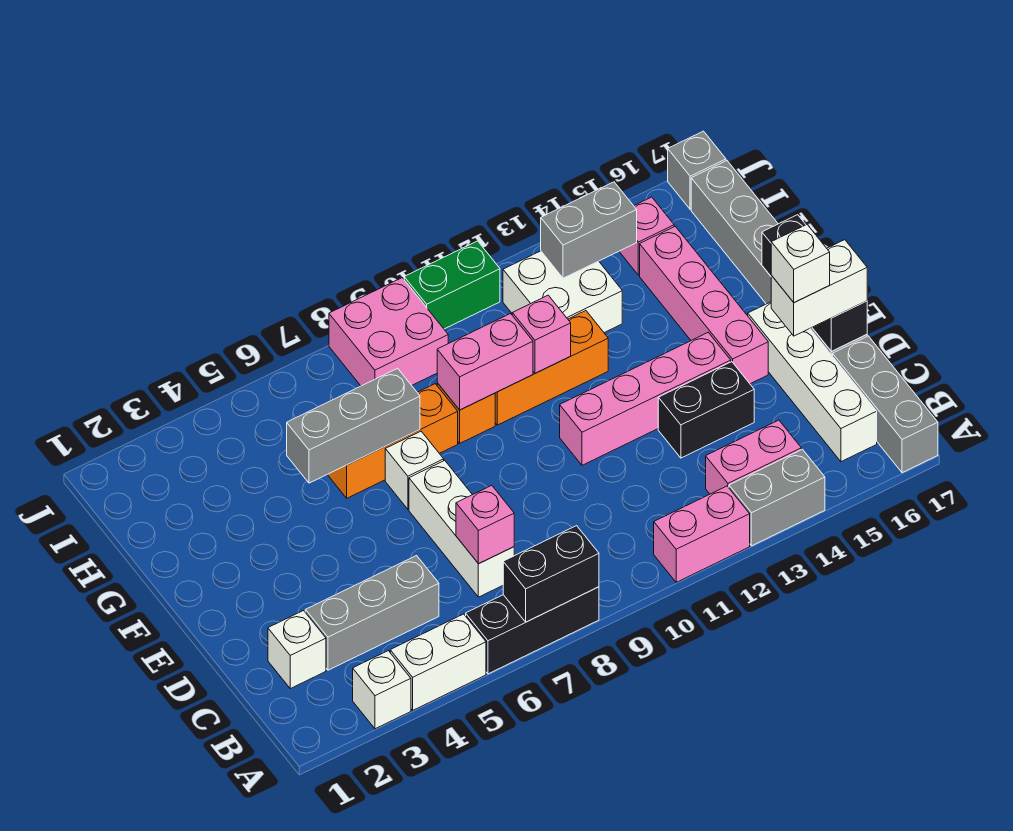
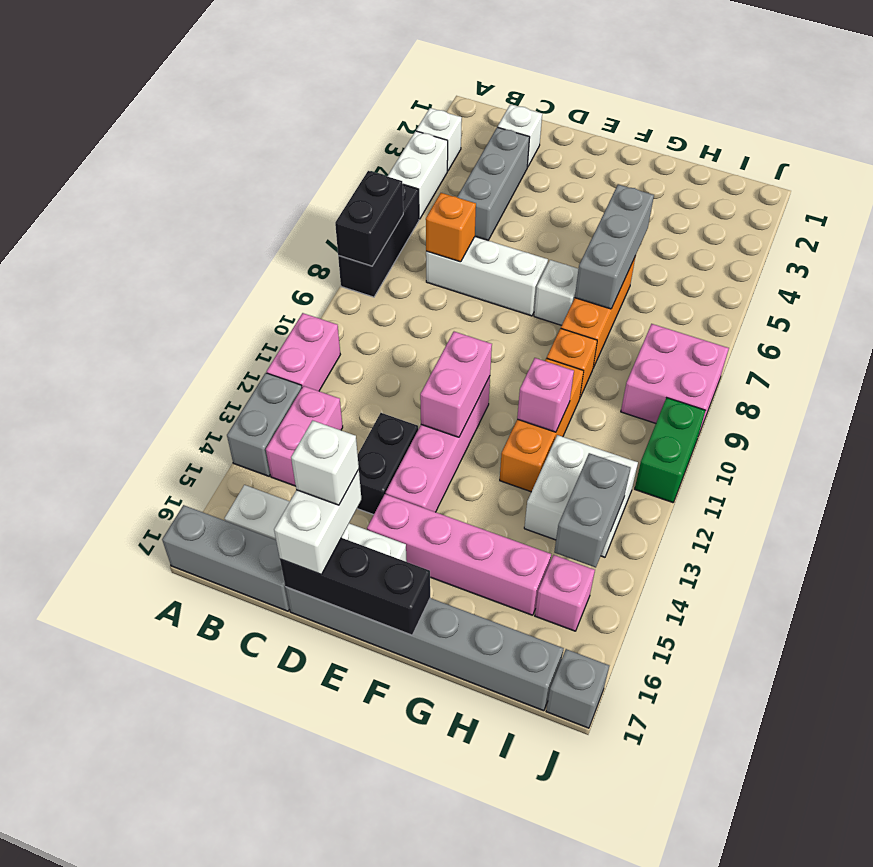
pink brick C7 level 2 -> orange brick C7 level 2
pink brick G9:G10 level 2 -> pink brick E11:E12 level 2

